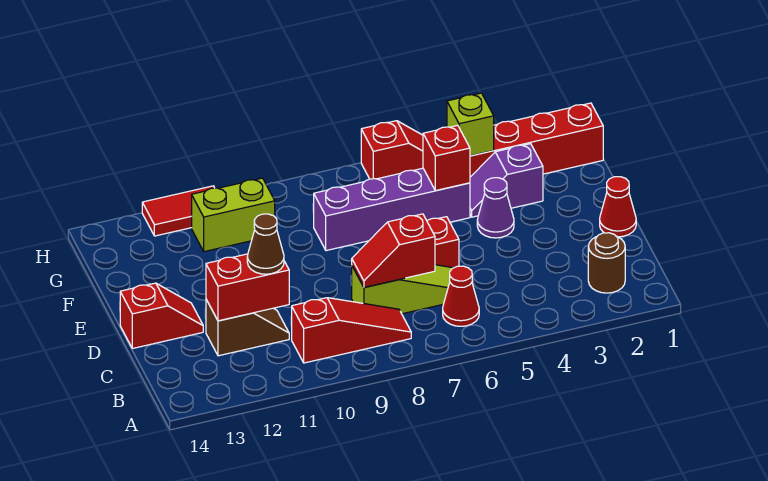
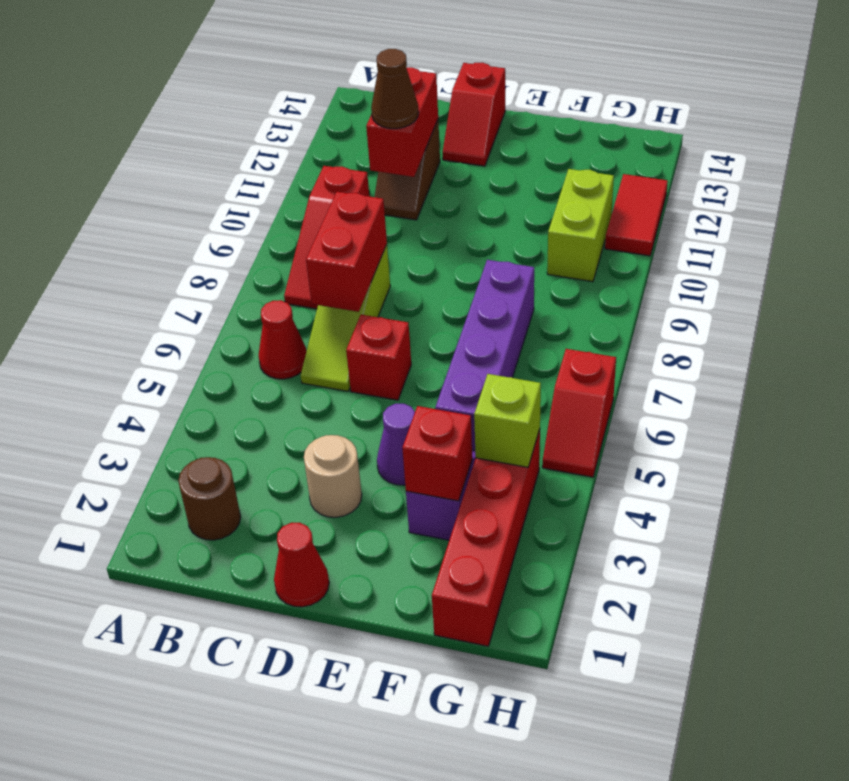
red slope C7:C8 level 2 top 7 -> red brick C7:C8 level 2
none -> tan round brick D3 level 1
red brick F5 level 2 -> red brick F3 level 2

